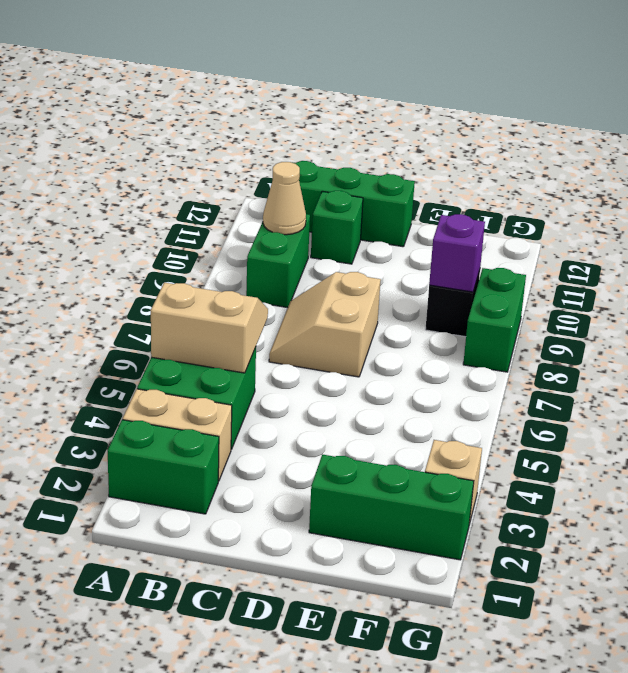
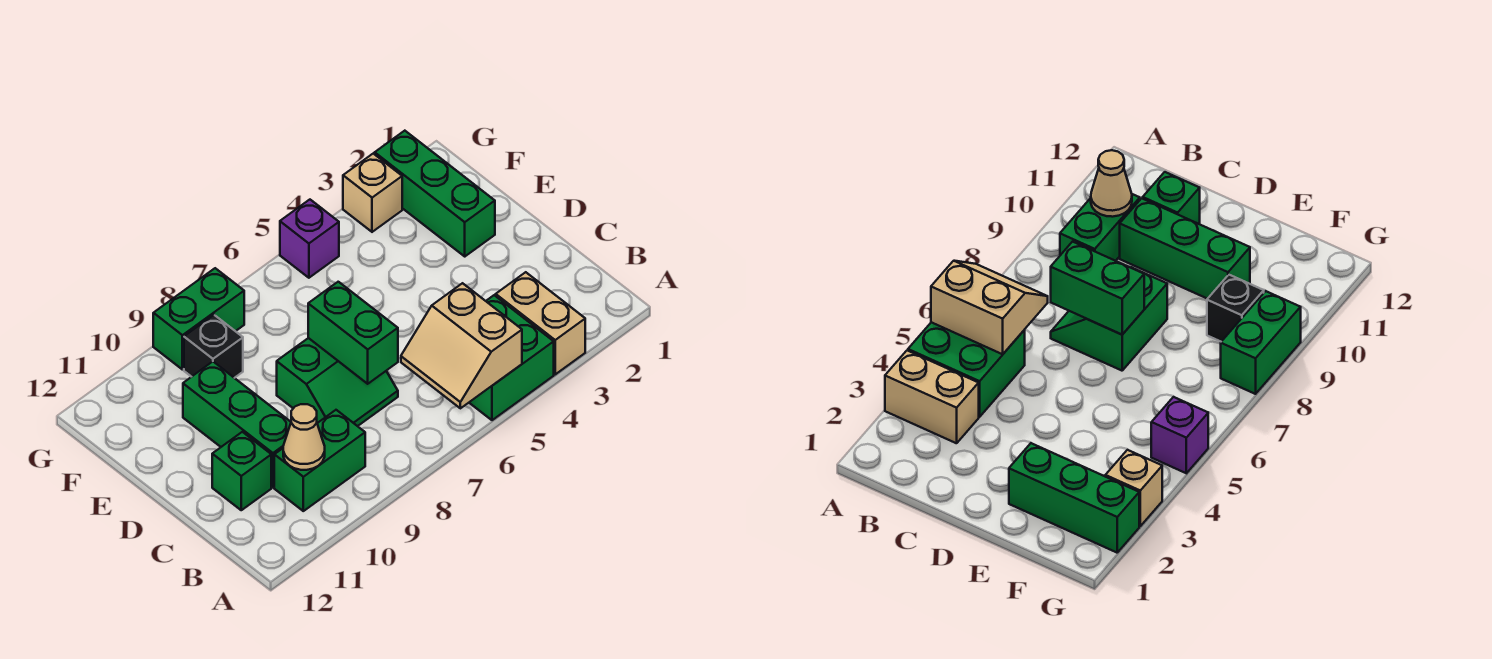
green brick A2:B2 level 1 -> green brick C7:D7 level 2
green brick B12:D12 level 1 -> green brick C10:E10 level 1
tan slope C7:D8 level 1 top D -> green slope C7:D8 level 1 top D
purple brick F9 level 2 -> purple brick G5 level 1

